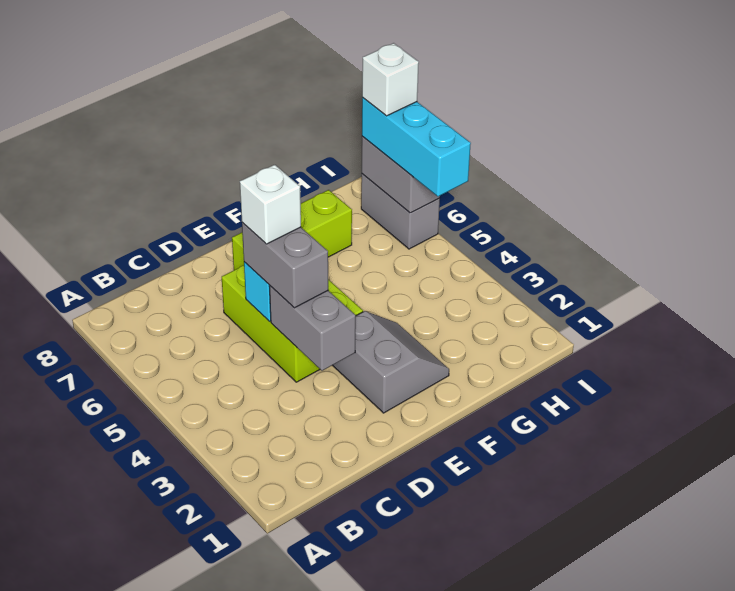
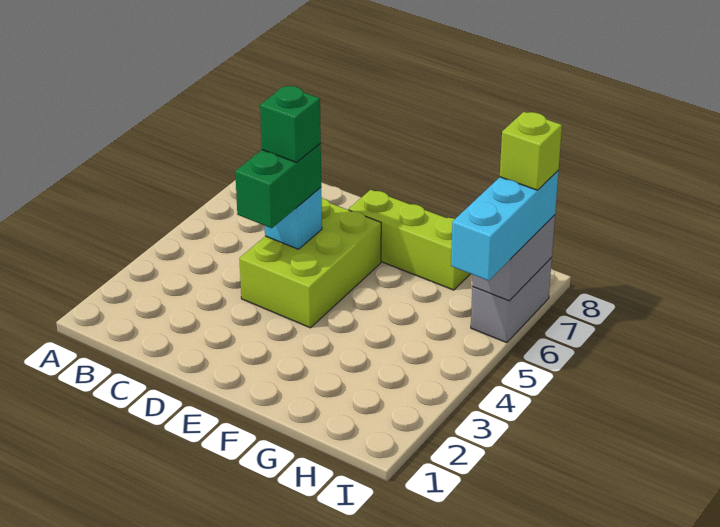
grey brick D3:D4 level 2 -> none
grey brick D4:D5 level 3 -> green brick D4:D5 level 3
white brick D5 level 4 -> green brick D5 level 4
grey slope E2:F3 level 1 top E -> none
white brick I7 level 4 -> lime brick I7 level 4

